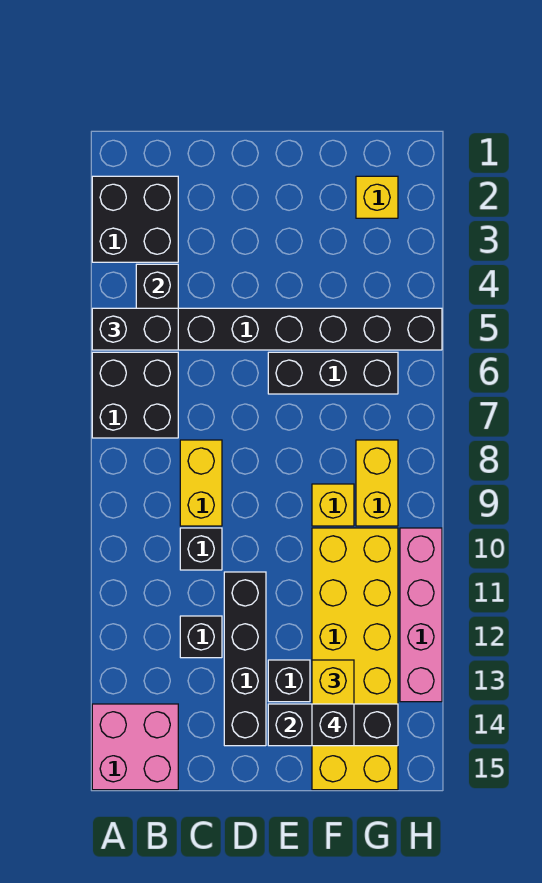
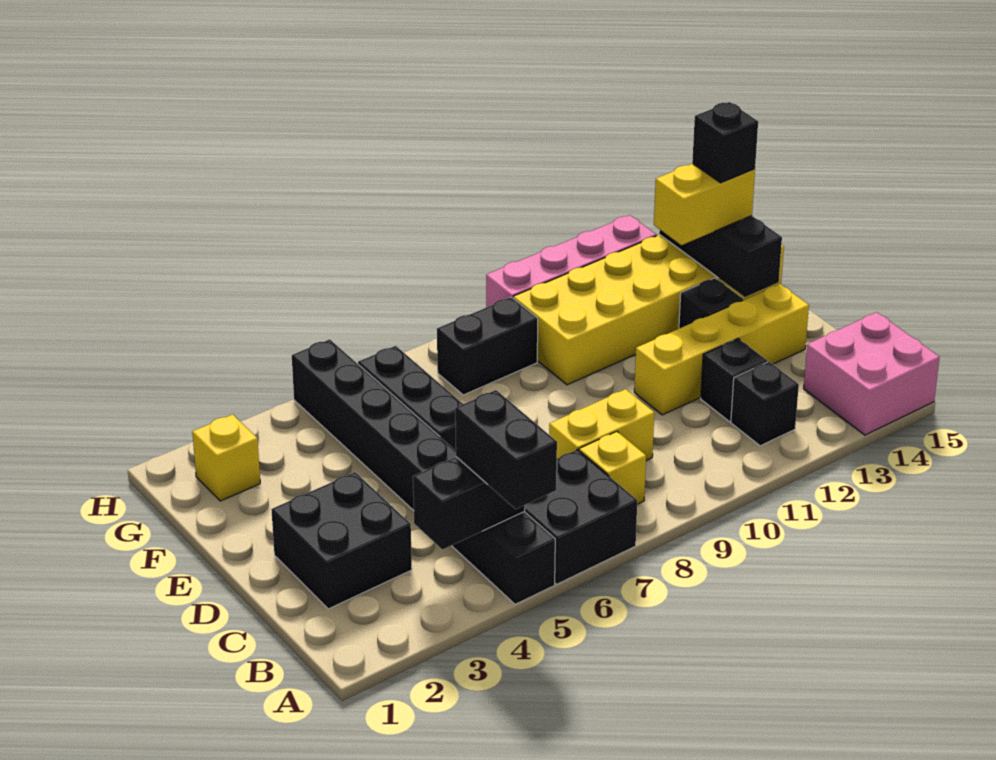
black brick A2:B3 level 1 -> black brick C2:D3 level 1
black brick C10 level 1 -> black brick B12 level 1
black brick D11:D14 level 1 -> yellow brick D11:D14 level 1
yellow brick F9 level 1 -> yellow brick B8 level 1
yellow brick G8:G9 level 1 -> black brick G8:G9 level 1

